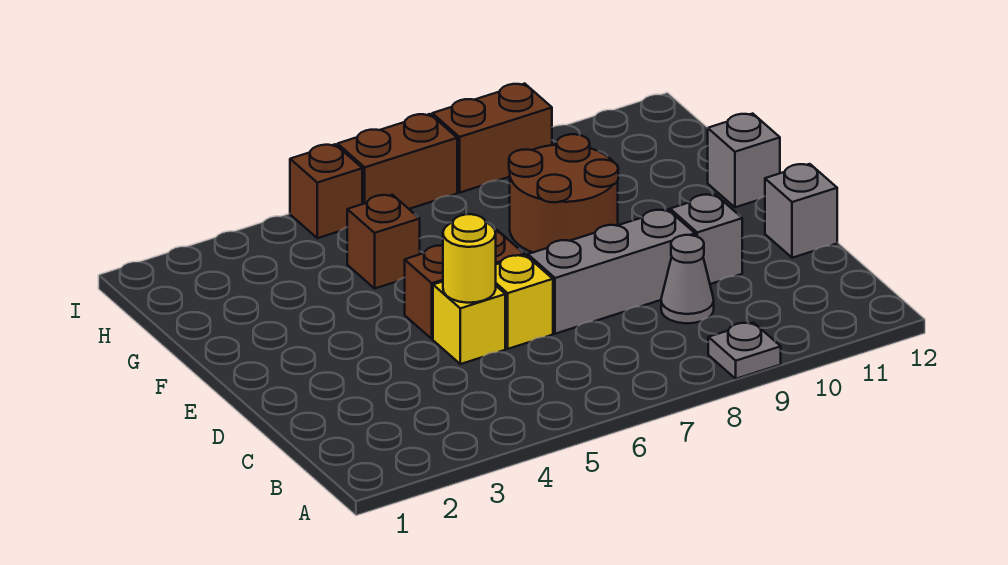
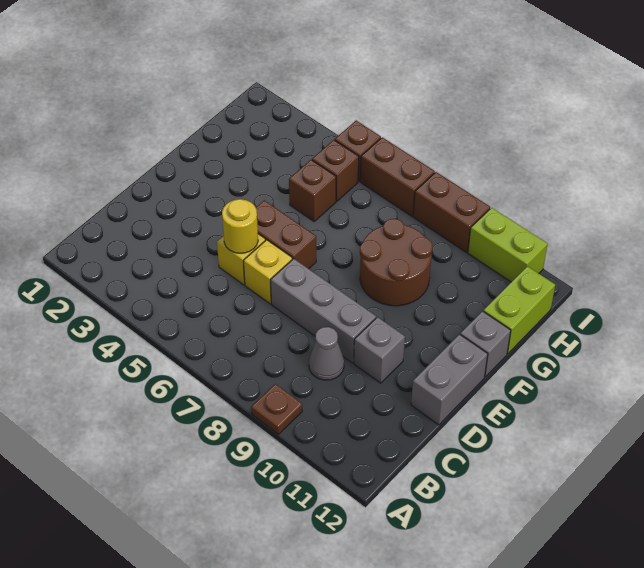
grey plate A9 level 1 -> brown plate A9 level 1
grey brick D12 level 1 -> grey brick D12:E12 level 1
none -> lime brick G12:H12 level 1
none -> brown brick H5 level 1
none -> lime brick I10:I11 level 1

